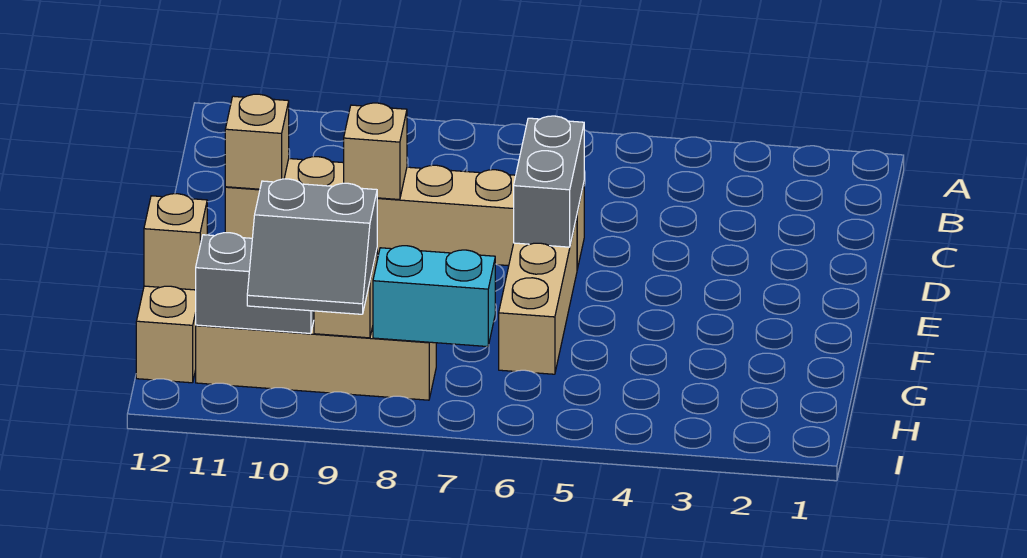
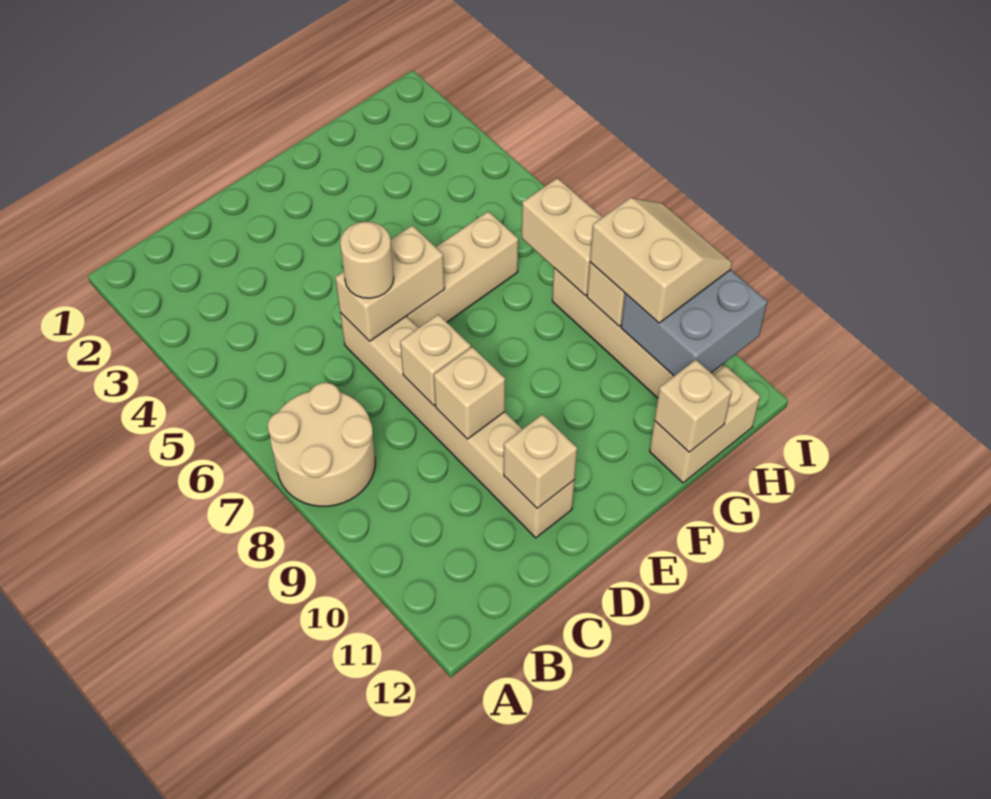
none -> tan round brick A7:B8 level 1
grey brick D6:E6 level 2 -> tan brick D6:E6 level 2
none -> tan round brick D6 level 3
none -> tan brick D8 level 2
cyan brick H7:H8 level 2 -> tan brick H7:H8 level 2
grey slope H9:I10 level 3 top H -> tan slope H9:I10 level 3 top H
grey brick H10:H11 level 2 -> grey brick H10:I11 level 2

